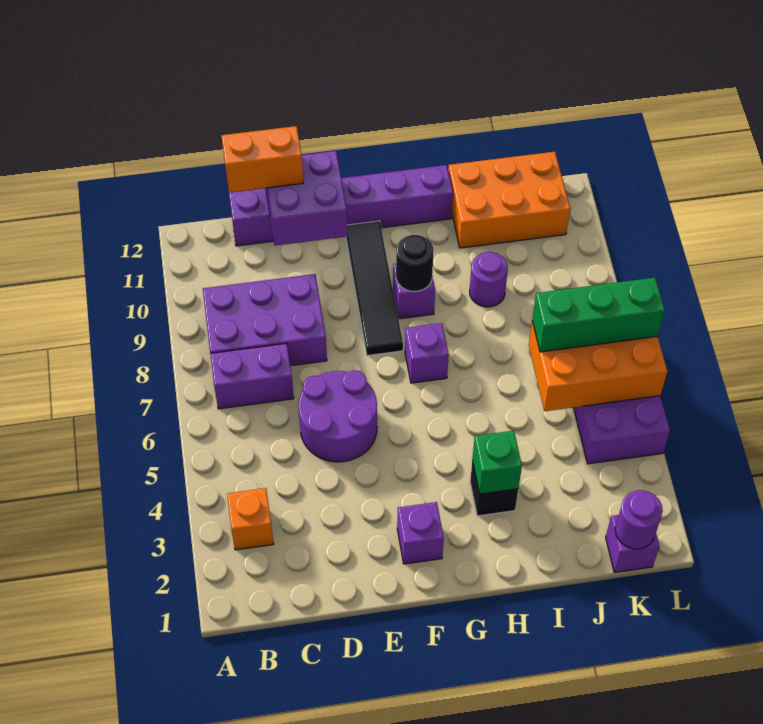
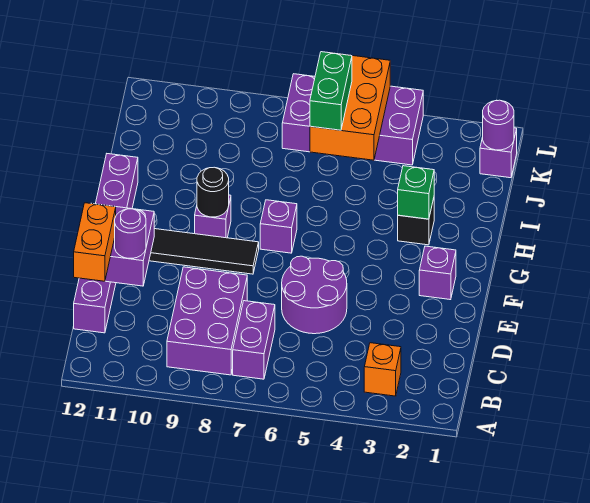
purple round brick I9 level 1 -> purple round brick D11 level 3
orange brick I11:K12 level 1 -> none
green brick J6:L6 level 3 -> green brick J6:K6 level 3

